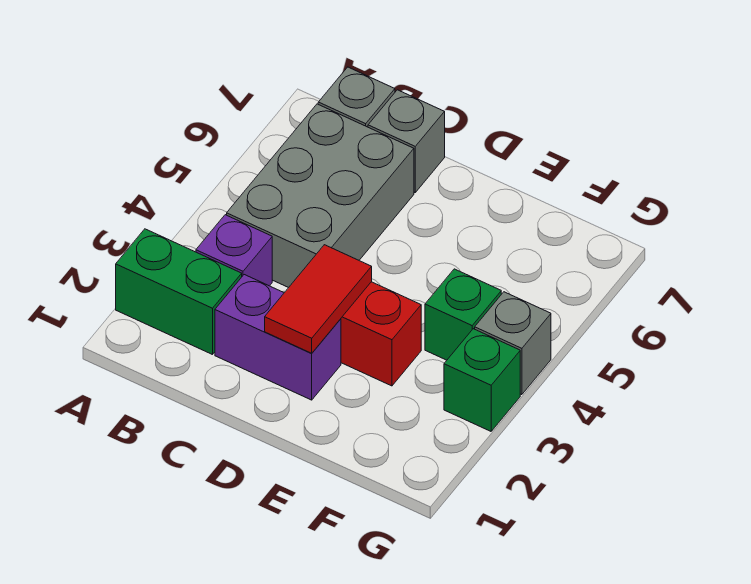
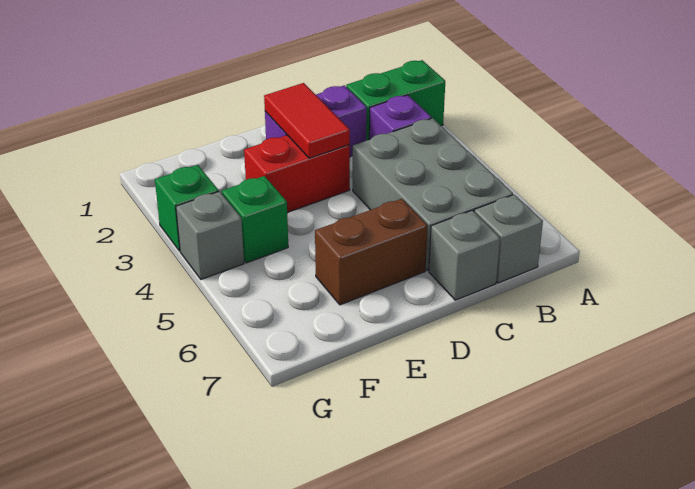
none -> brown brick D6:E6 level 1

